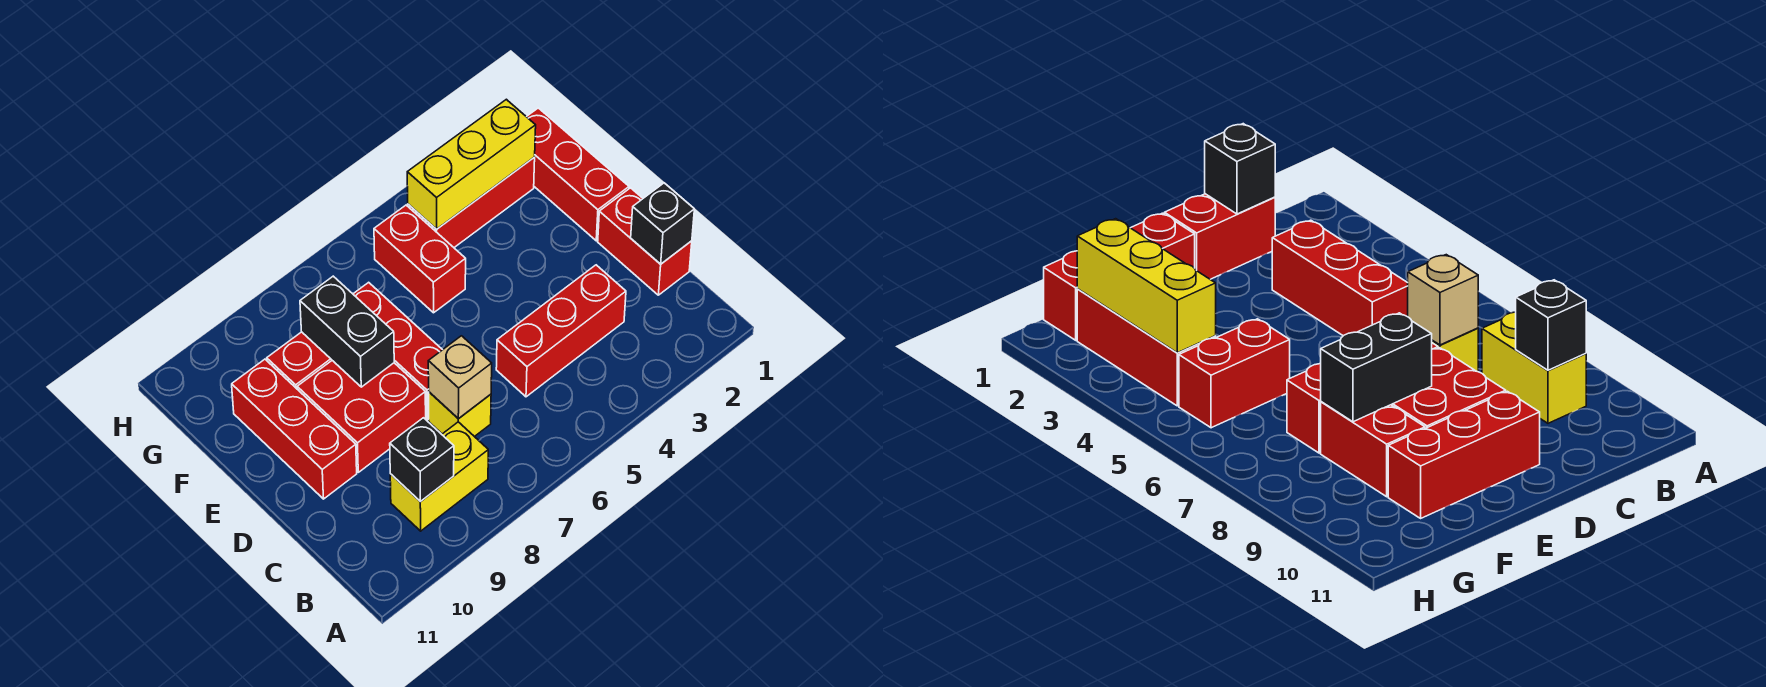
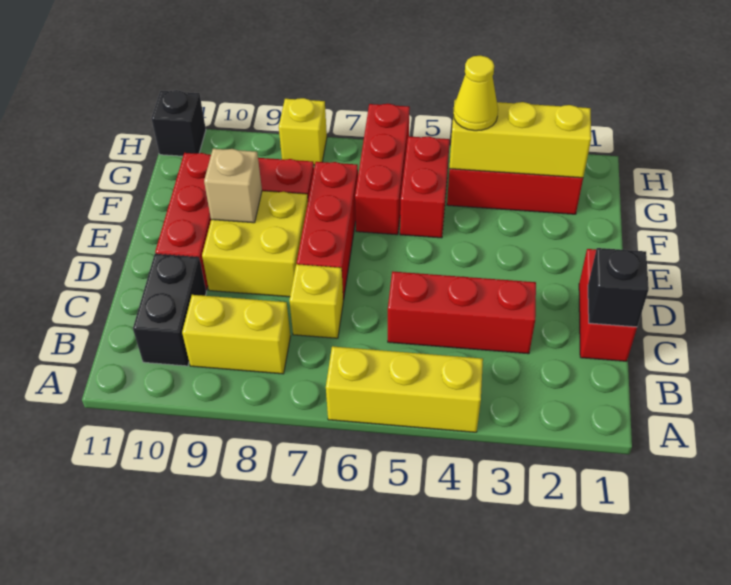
none -> yellow brick A4:A6 level 1
black brick B9 level 2 -> black brick H11 level 1
tan brick C7 level 2 -> tan brick E9 level 2
red brick D8:E9 level 1 -> yellow brick D8:E9 level 1
red brick E1:G1 level 1 -> red brick F6:H6 level 1
black brick E8:F8 level 2 -> black brick B10:C10 level 1
none -> yellow cone G4 level 3
none -> yellow brick H8 level 1

